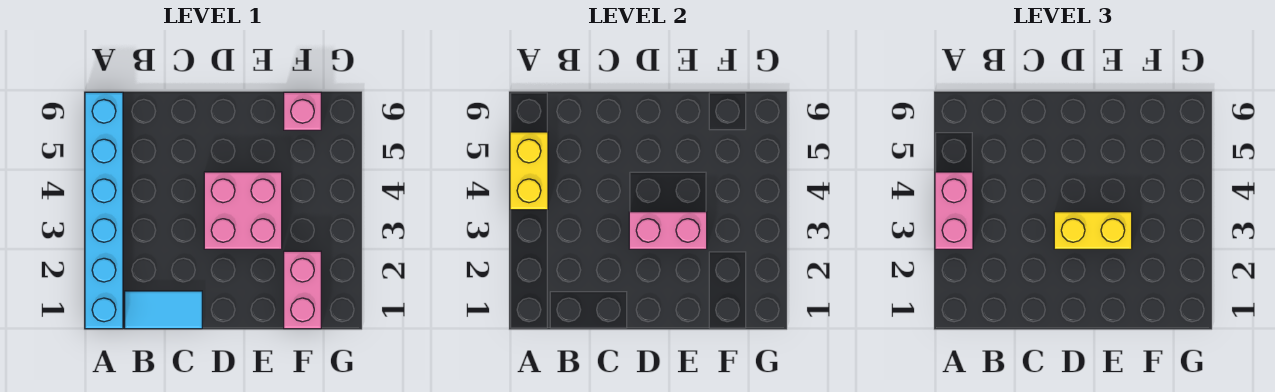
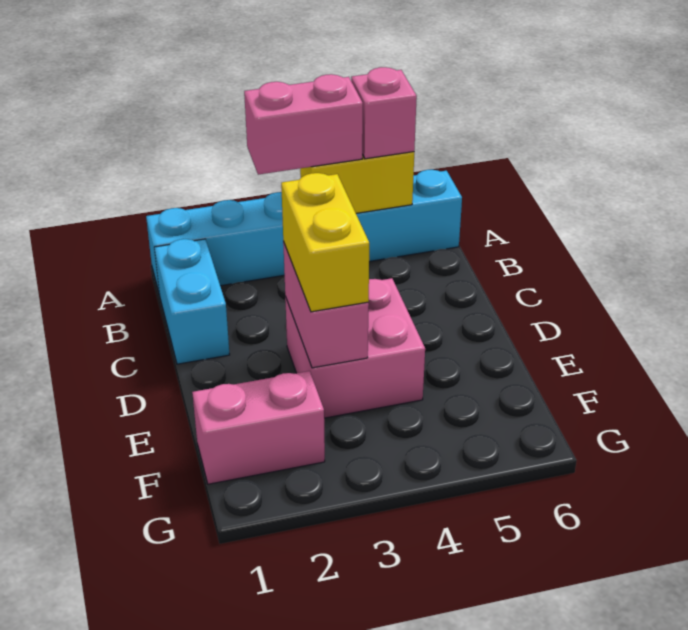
cyan tile B1:C1 level 1 -> cyan brick B1:C1 level 1
pink brick F6 level 1 -> pink brick A5 level 3

